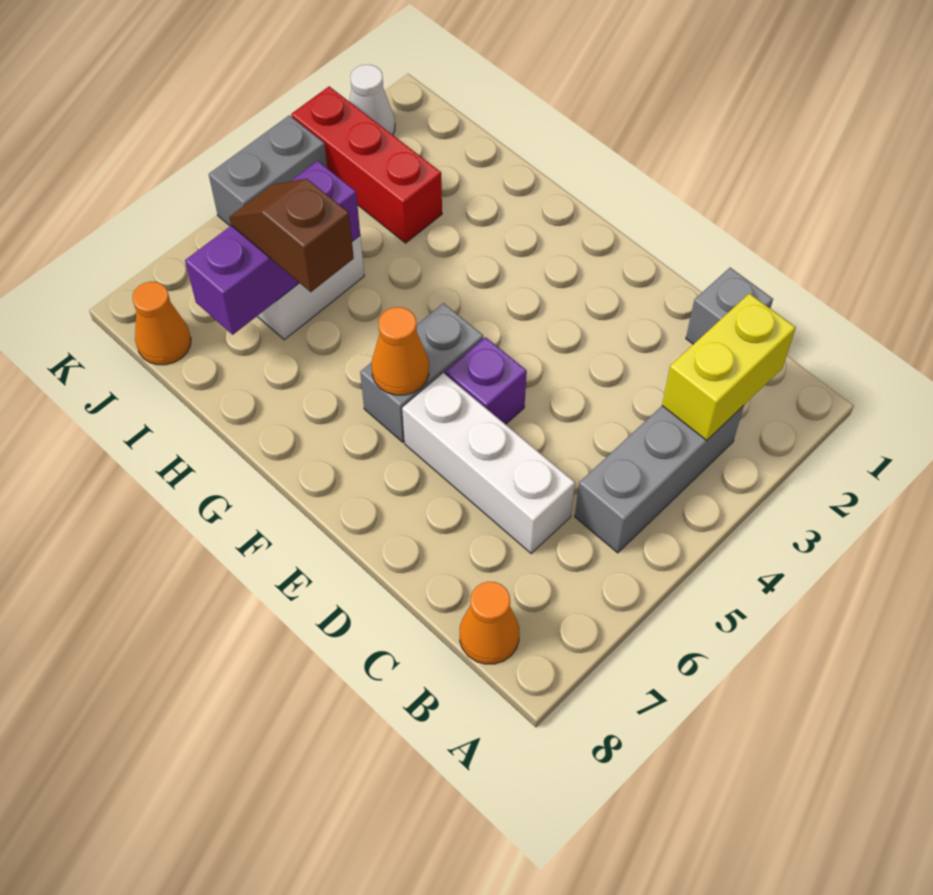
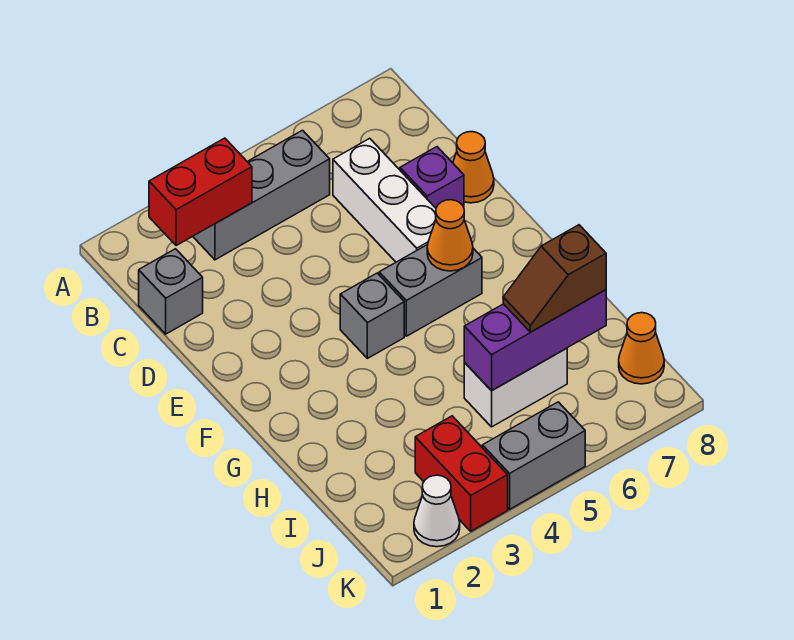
yellow brick B2:B3 level 2 -> red brick B2:B3 level 2
orange cone B8 level 1 -> orange cone D8 level 1
purple brick E5 level 1 -> purple brick D7 level 1
none -> grey brick F4 level 1
brown slope H6:I6 level 3 top H -> brown slope I6:I7 level 3 top 7
red brick I3:K3 level 1 -> red brick J3:K3 level 1

